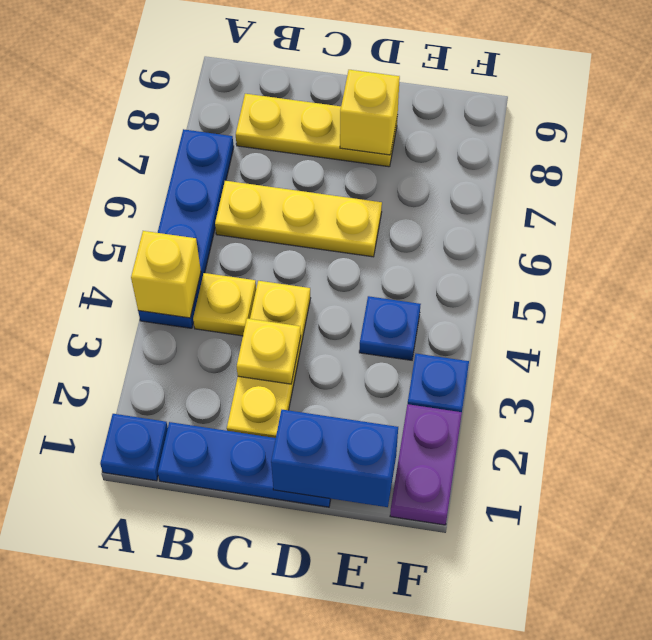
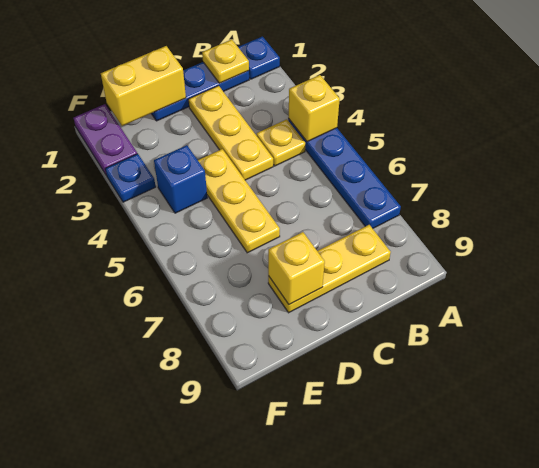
yellow plate B6:D6 level 1 -> yellow plate D4:D6 level 1
yellow plate C3 level 2 -> yellow plate B1 level 2
blue brick D1:E1 level 2 -> yellow brick D1:E1 level 2
blue plate E4 level 1 -> blue brick E4 level 1

